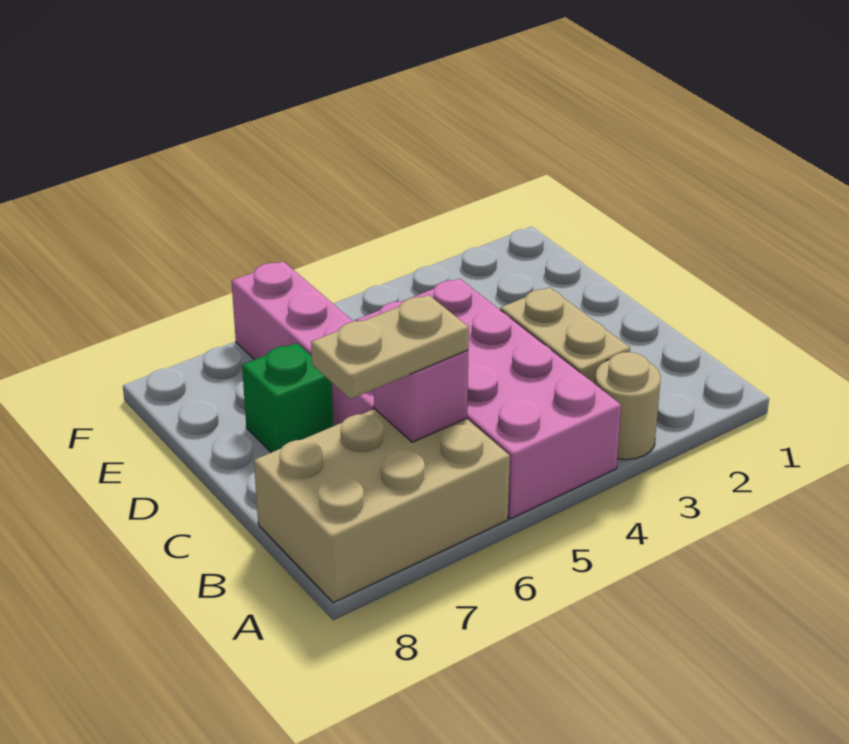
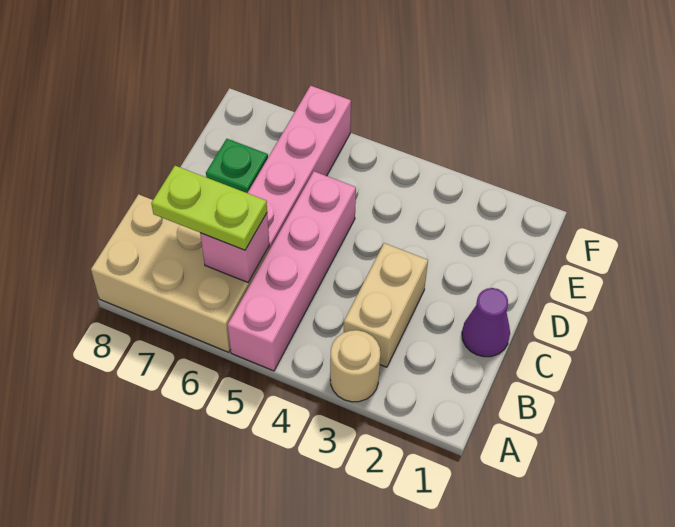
pink brick A4:D5 level 1 -> pink brick A5:D5 level 1
tan plate B6:B7 level 3 -> lime plate B6:B7 level 3
none -> purple cone C1 level 1

